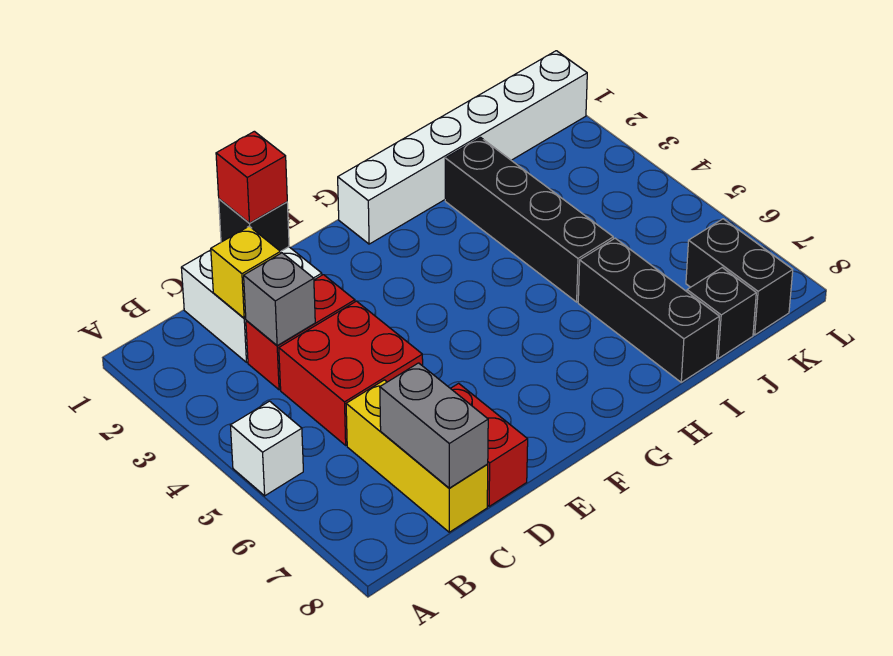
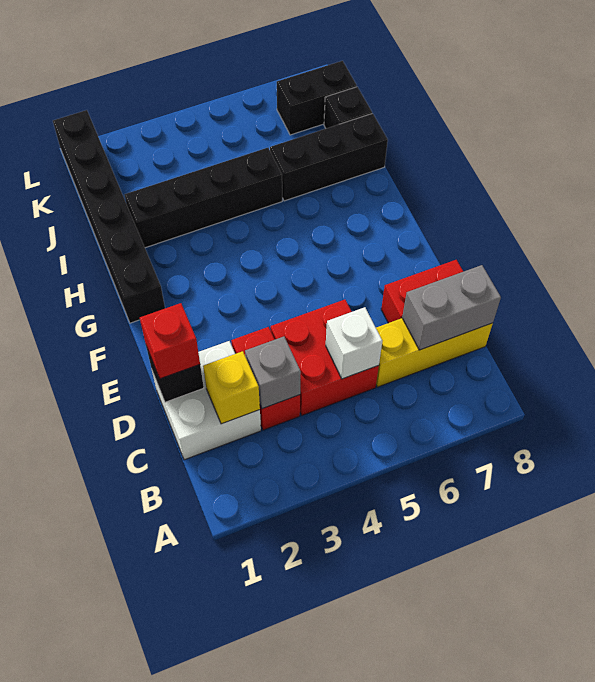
white brick A5 level 1 -> white brick C5 level 2
white brick G1:L1 level 1 -> black brick G1:L1 level 1

